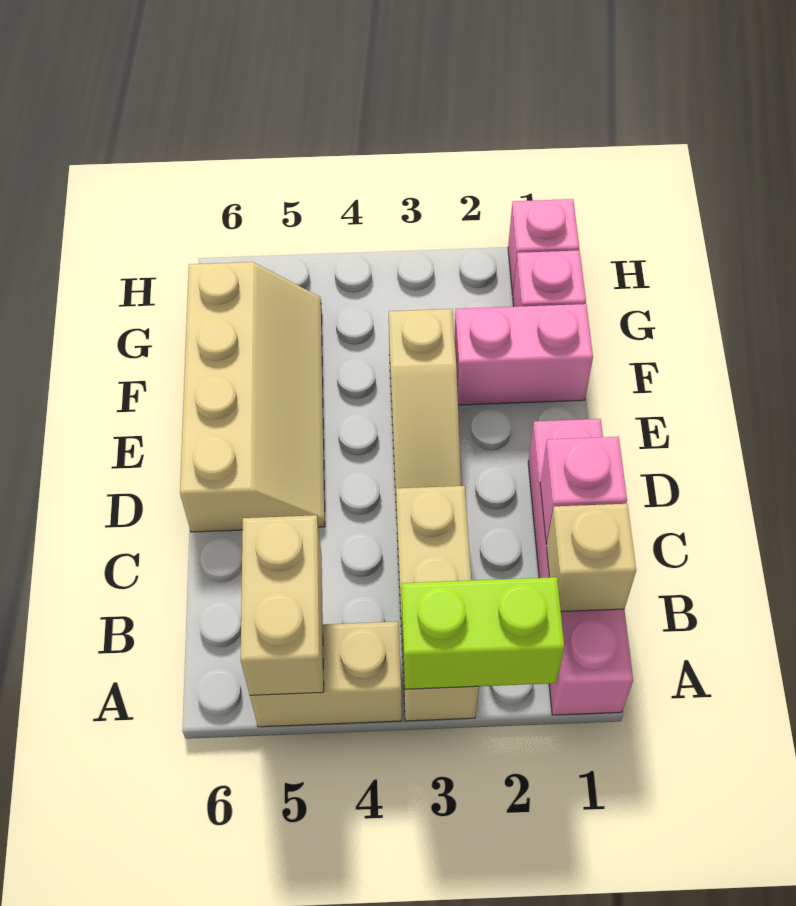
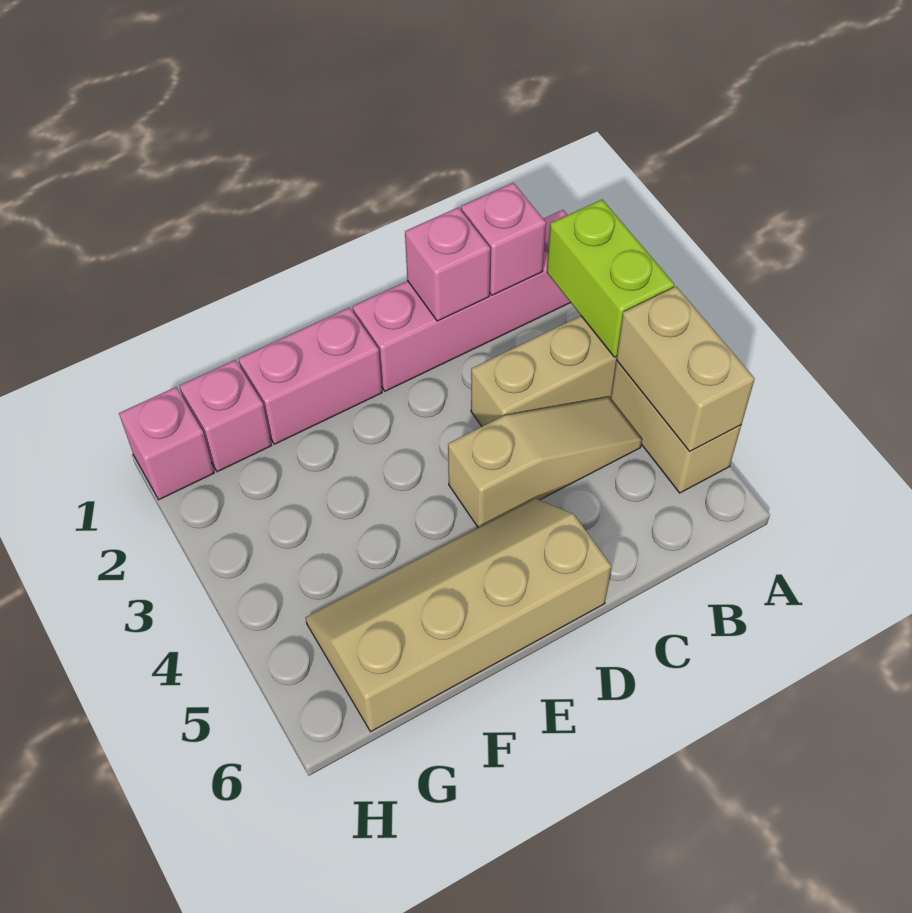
tan brick A5:B5 level 2 -> tan brick A4:A5 level 2
tan brick B1 level 2 -> pink brick B1 level 2
tan slope D3:F3 level 1 top F -> tan slope B4:D4 level 1 top D
pink brick F1:F2 level 1 -> pink brick E1:F1 level 1

